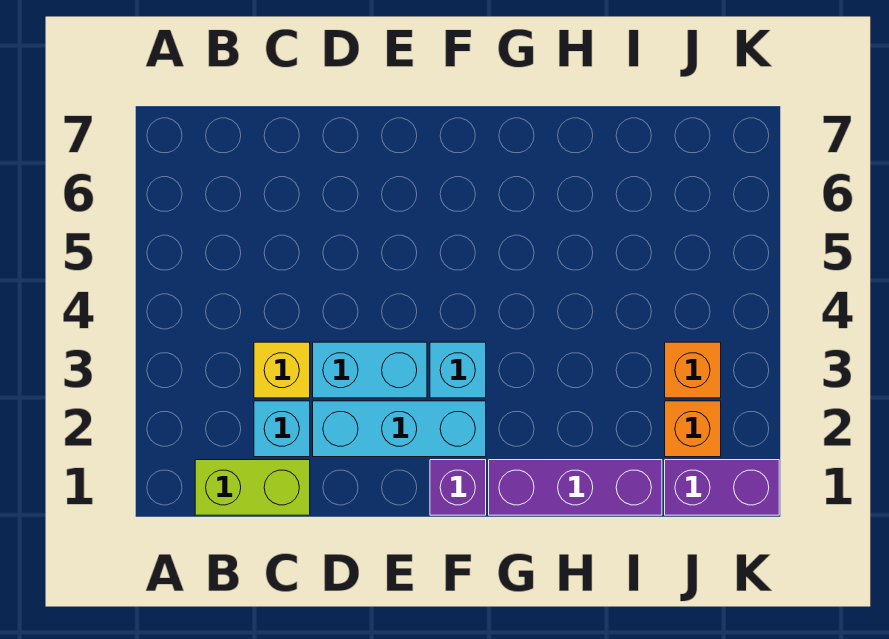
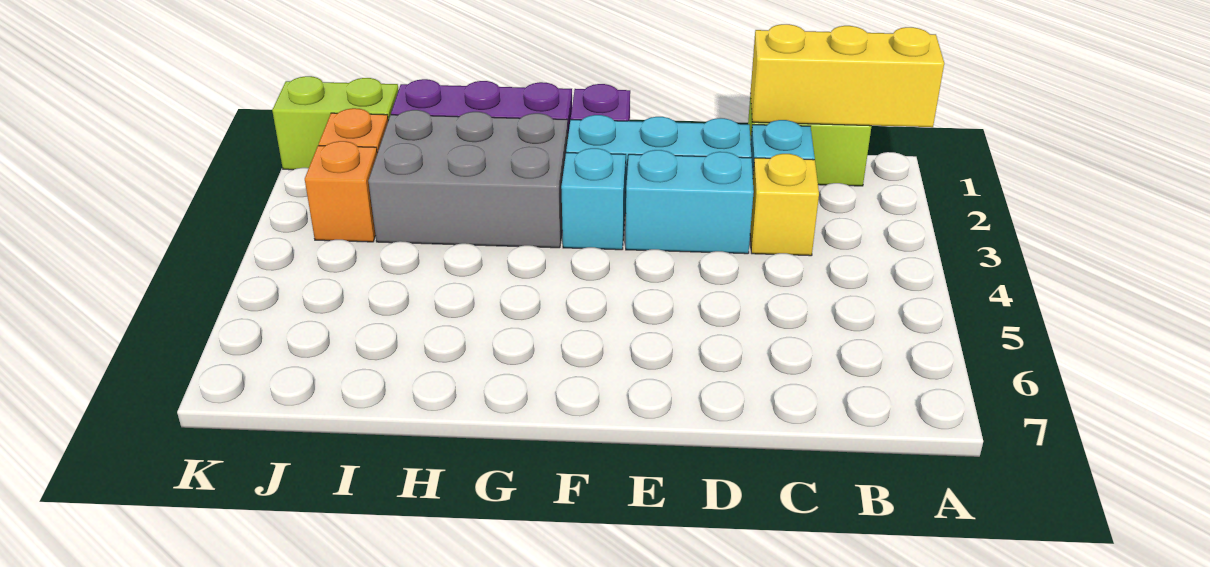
none -> yellow brick A1:C1 level 2
none -> grey brick G2:I3 level 1
purple brick J1:K1 level 1 -> lime brick J1:K1 level 1

